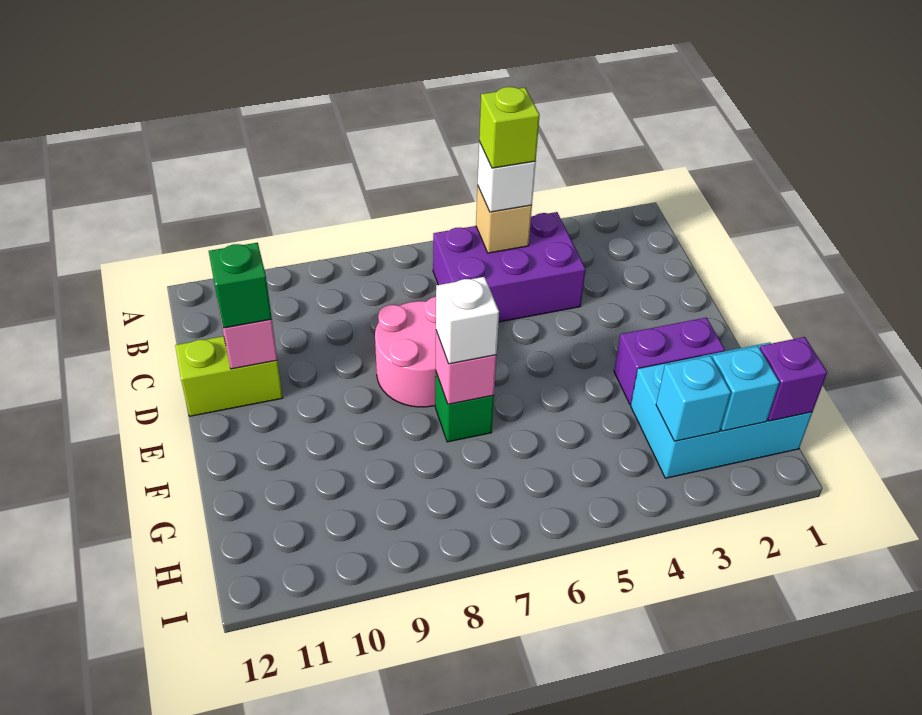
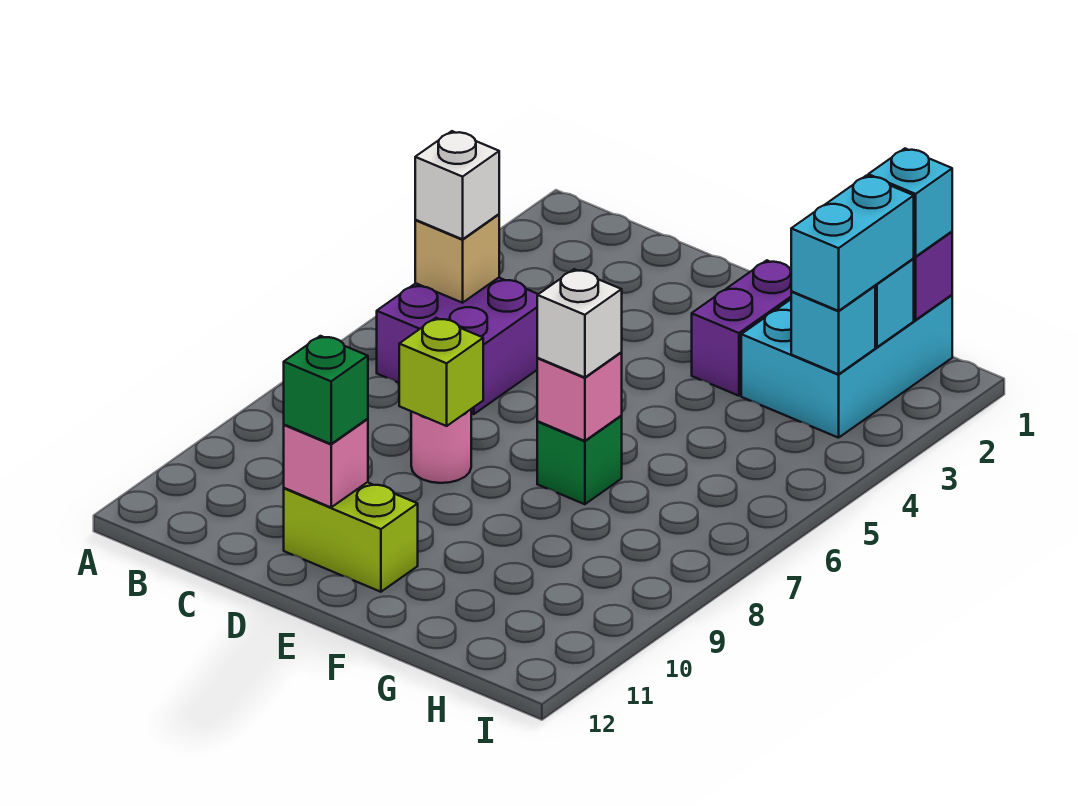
purple brick B4:C6 level 1 -> purple brick B5:C6 level 1
lime brick B5 level 4 -> lime brick D8 level 2
pink round brick D7:E8 level 1 -> pink round brick D8 level 1
lime brick D11:D12 level 1 -> lime brick D11:E11 level 1
none -> cyan brick H1 level 3
none -> cyan brick H2:H3 level 3

